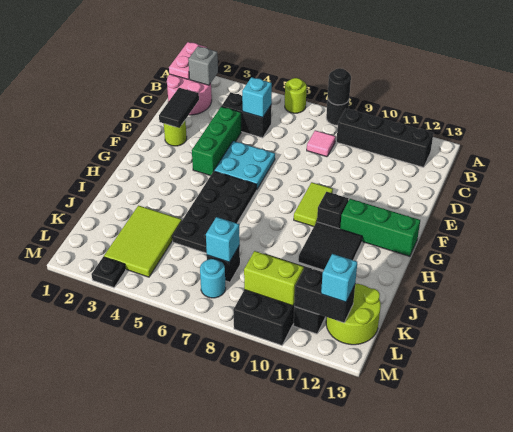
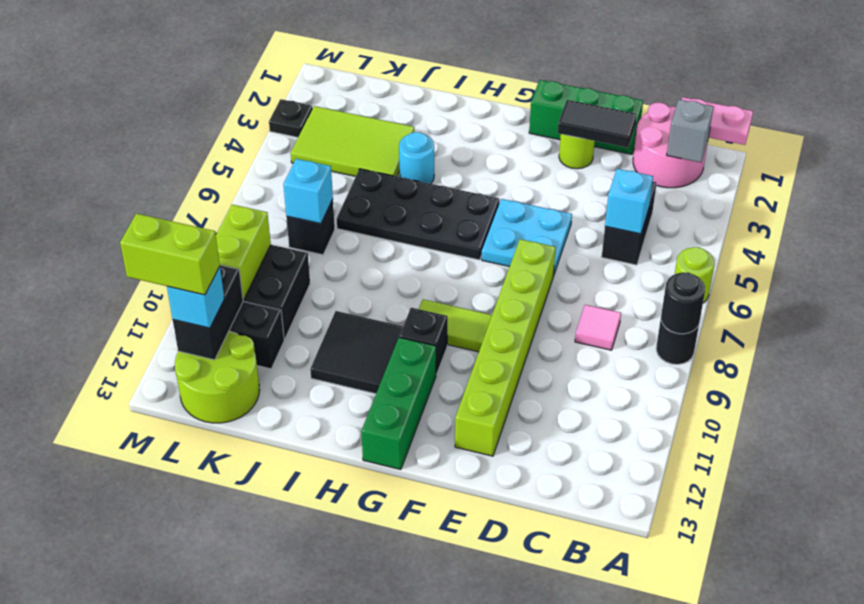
black brick B9:B12 level 1 -> none
green brick D4:F4 level 1 -> green brick D1:F1 level 1
none -> lime brick E7:E12 level 1
cyan round brick L7 level 1 -> cyan round brick I4 level 1
none -> lime brick L12:M12 level 4

